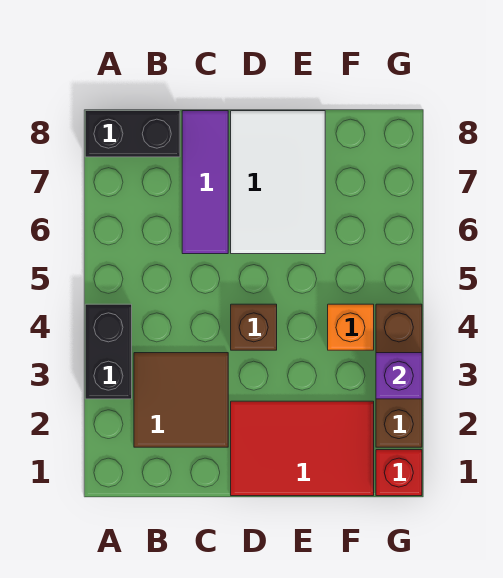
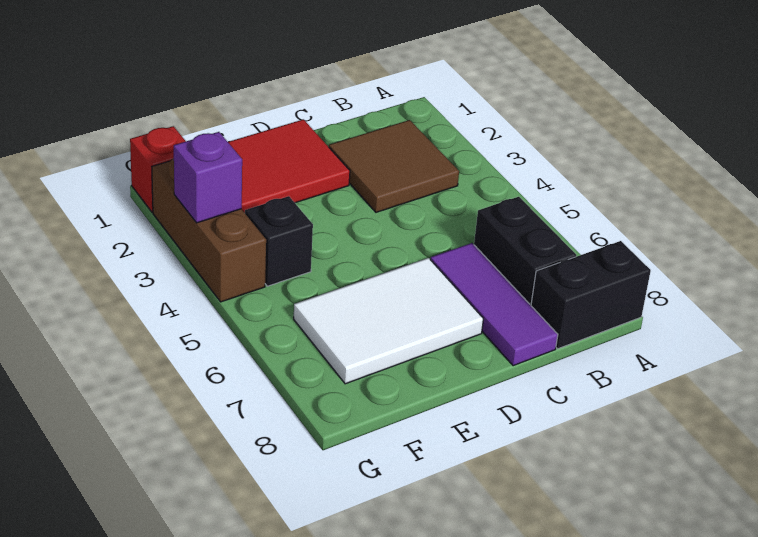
black brick A3:A4 level 1 -> black brick B6:B7 level 1
brown brick D4 level 1 -> none
white tile D6:E8 level 1 -> white tile D6:F7 level 1
orange brick F4 level 1 -> black brick F4 level 1

